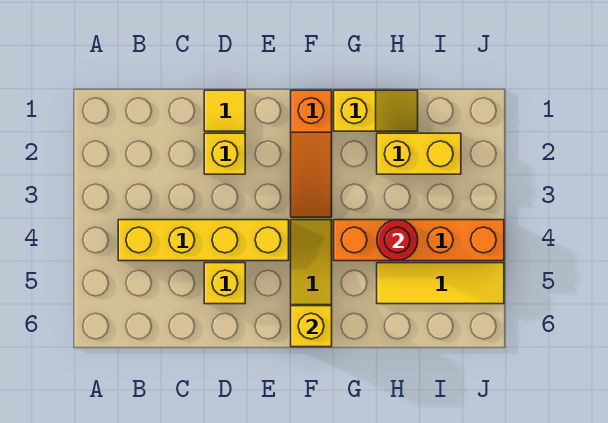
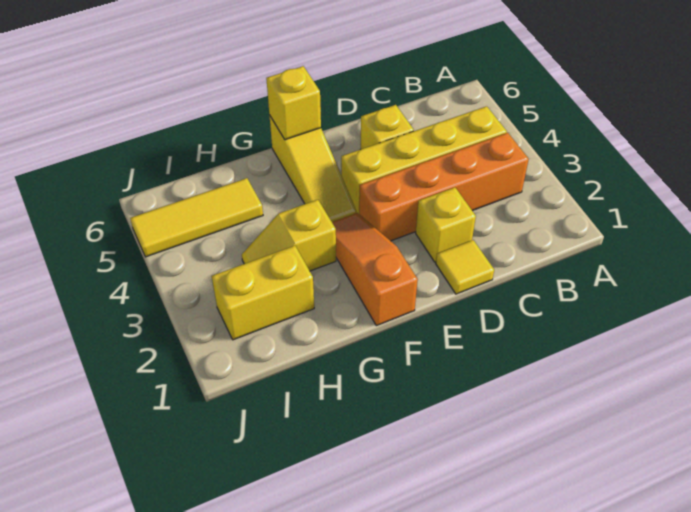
yellow slope G1:H1 level 1 top G -> yellow slope G3:H3 level 1 top G
orange brick G4:J4 level 1 -> orange brick B3:E3 level 1
red round brick H4 level 2 -> none

